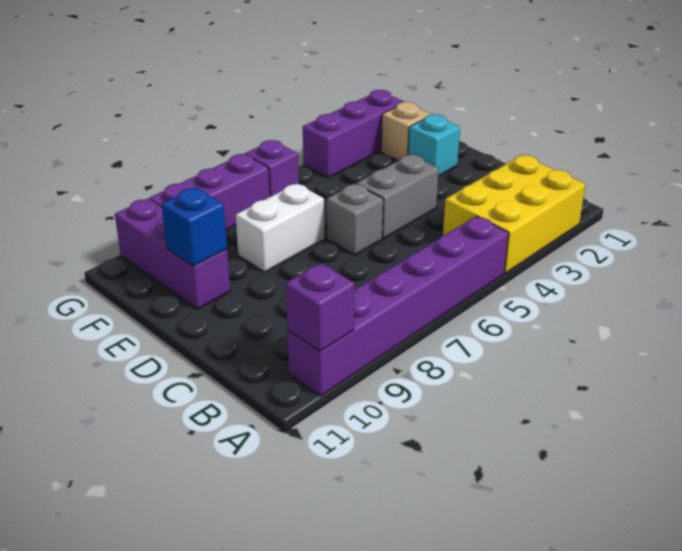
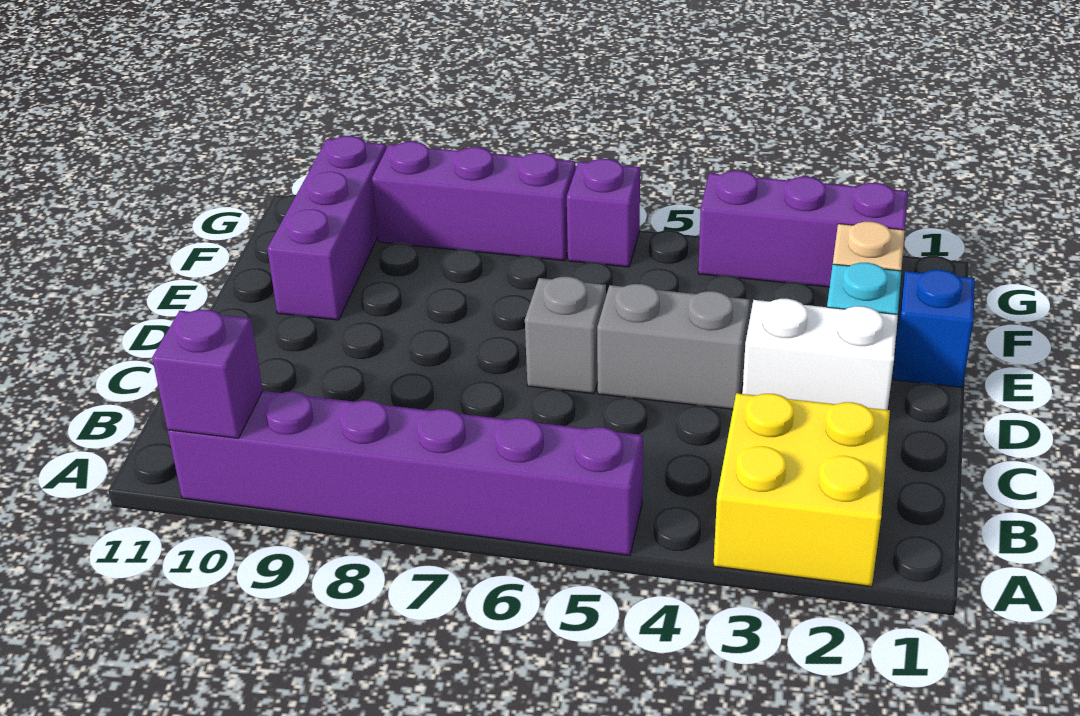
yellow brick A2:B4 level 1 -> yellow brick A2:B3 level 1
white brick E7:E8 level 1 -> white brick D2:D3 level 1
blue brick E10 level 2 -> blue brick E1 level 1

